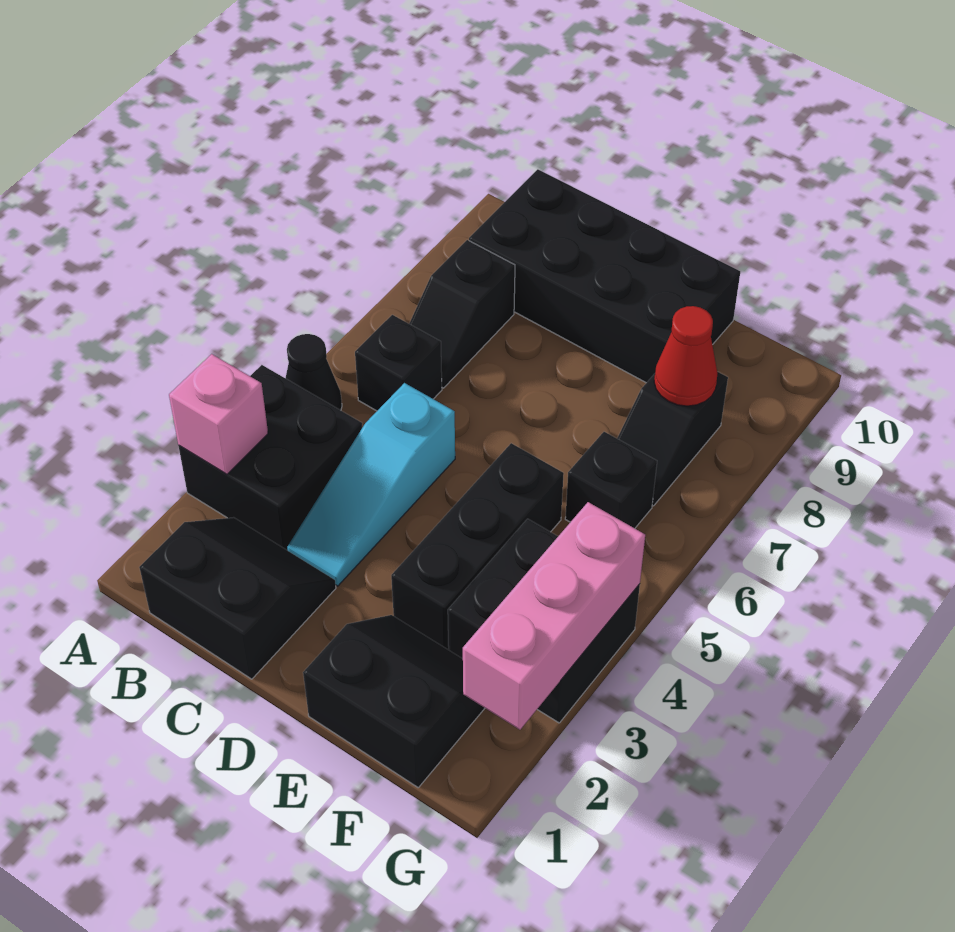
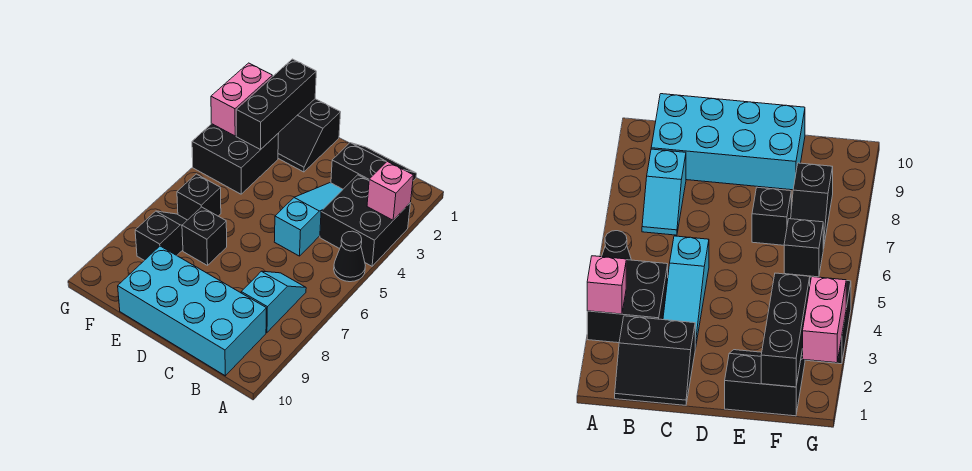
black slope B1:C2 level 1 top 1 -> black slope B1:C2 level 1 top 2
black brick B6 level 1 -> black brick E7 level 1
black slope B7:B8 level 1 top 8 -> cyan slope B7:B8 level 1 top 8
black brick B9:E10 level 1 -> cyan brick B9:E10 level 1
black brick E3:E5 level 1 -> black brick F1:F3 level 2
red cone F8 level 2 -> none
pink brick G2:G4 level 2 -> pink brick G2:G3 level 2

